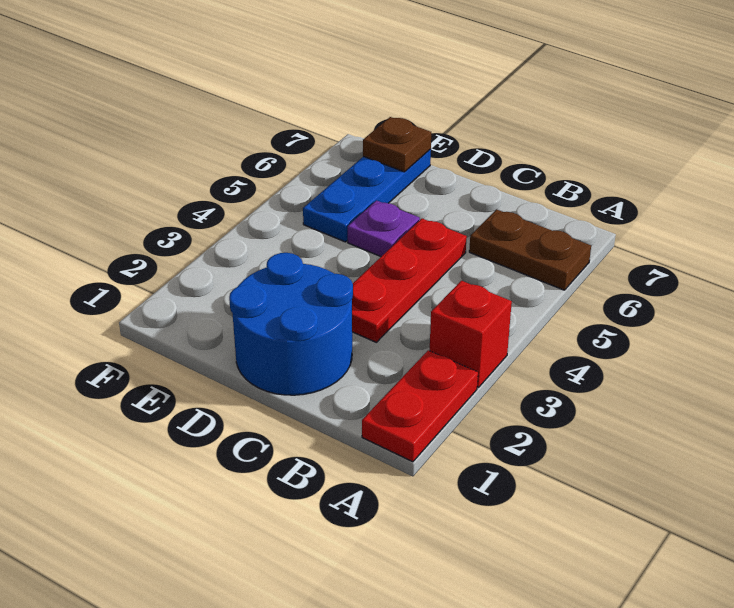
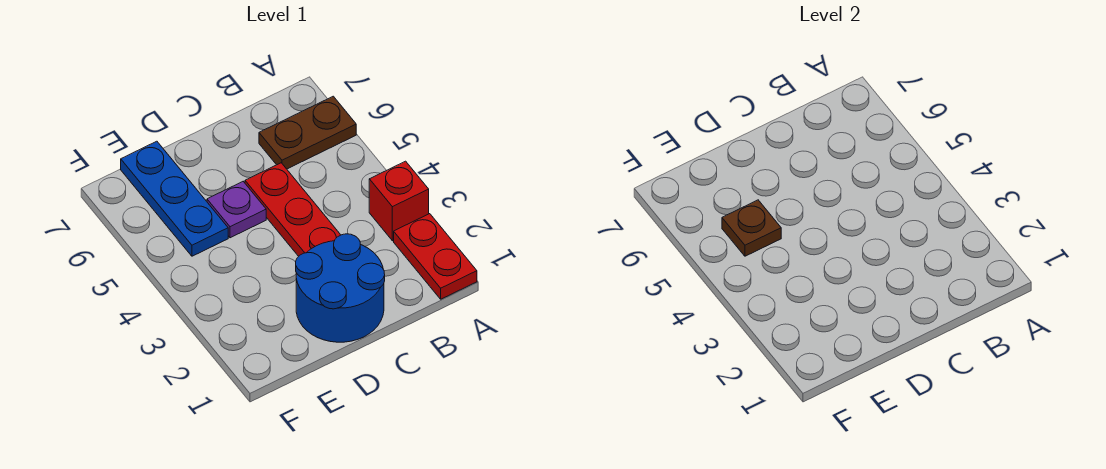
brown plate E7 level 2 -> brown plate E5 level 2

